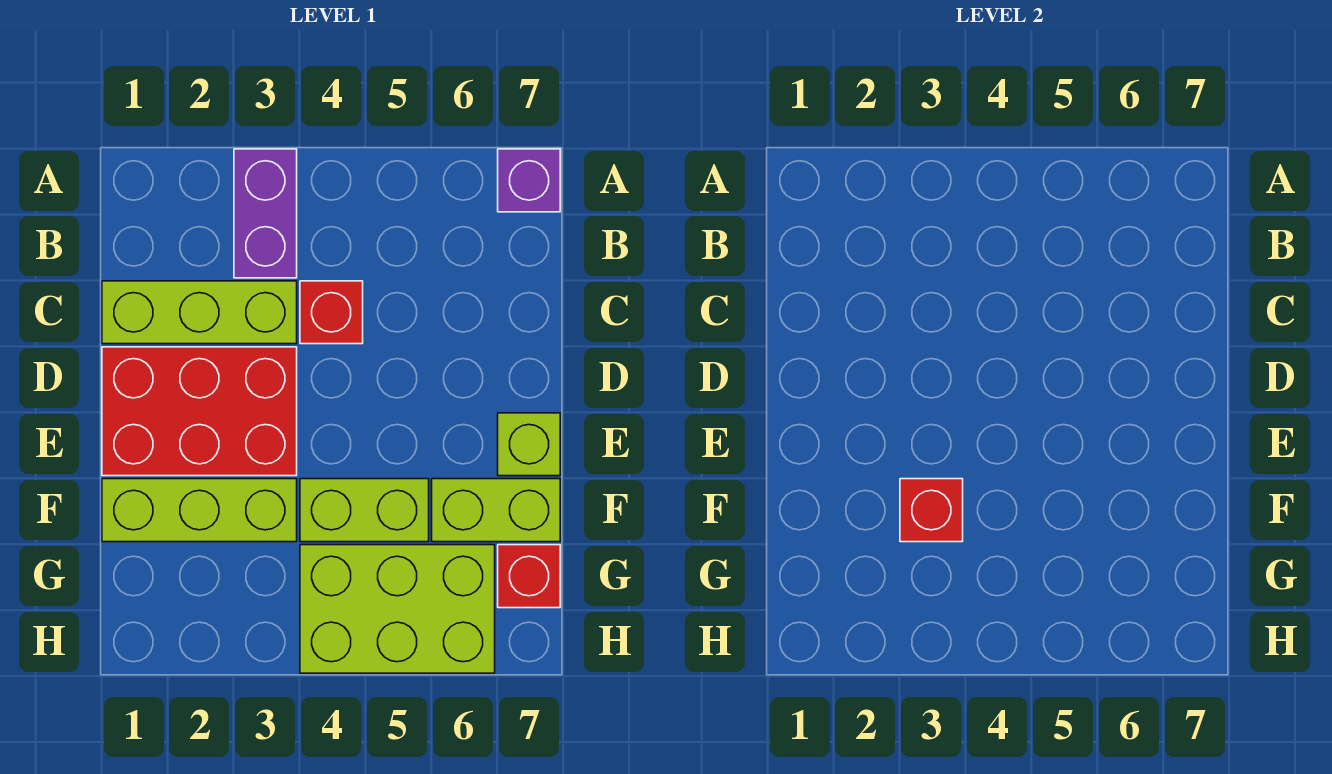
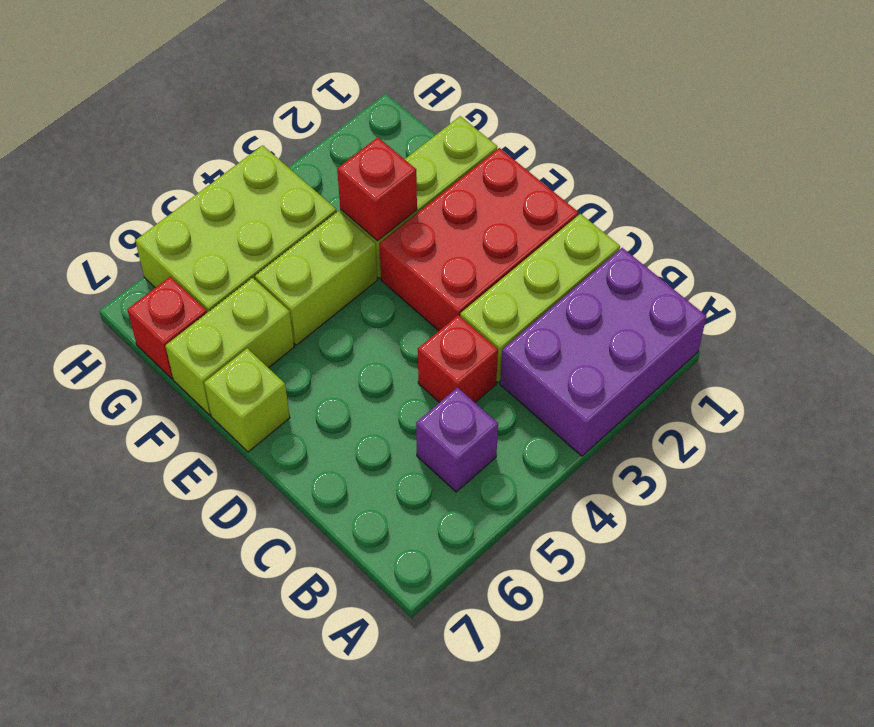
purple brick A3:B3 level 1 -> purple brick A1:B3 level 1
purple brick A7 level 1 -> purple brick B5 level 1

